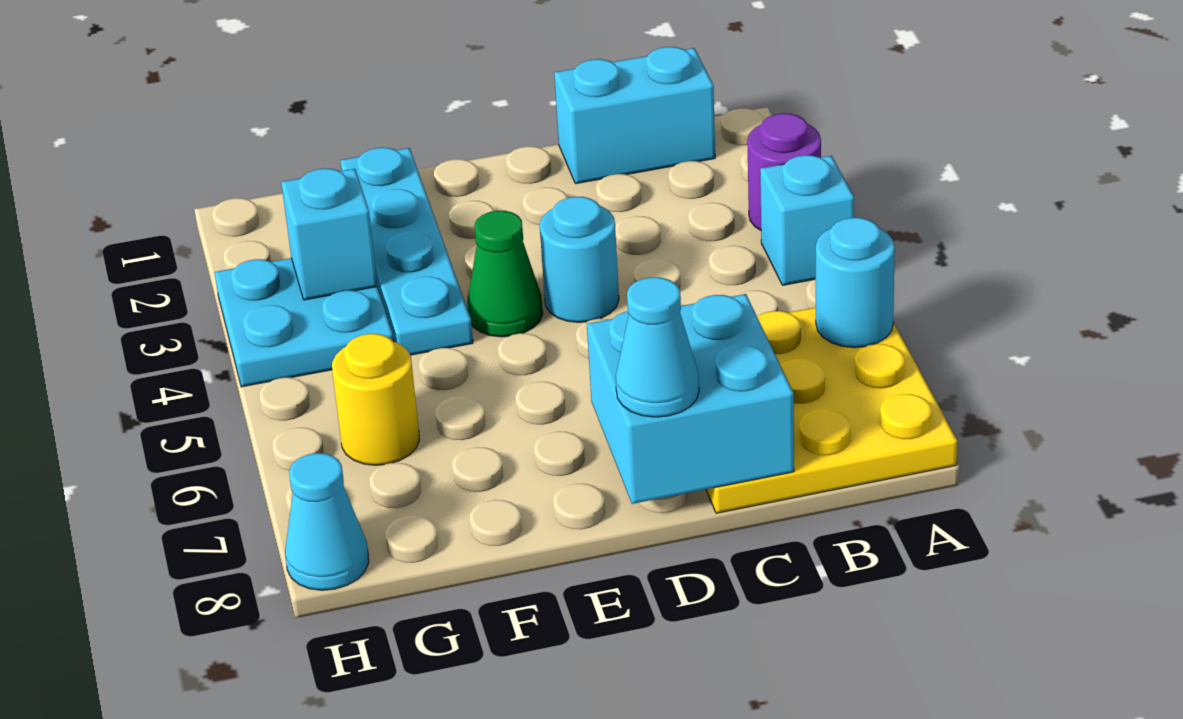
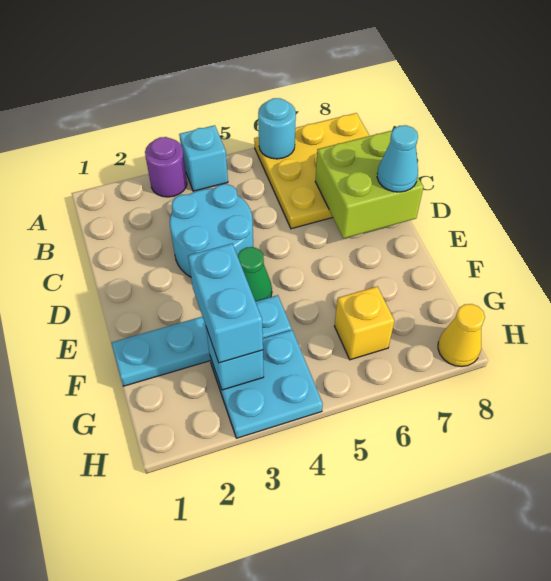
cyan brick B1:C1 level 1 -> cyan brick F3:G3 level 3
cyan brick C7:D8 level 2 -> lime brick C7:D8 level 2
cyan round brick D4 level 1 -> cyan round brick C3:D4 level 1
yellow round brick G6 level 1 -> yellow brick G6 level 1
cyan cone H8 level 1 -> yellow cone H8 level 1

